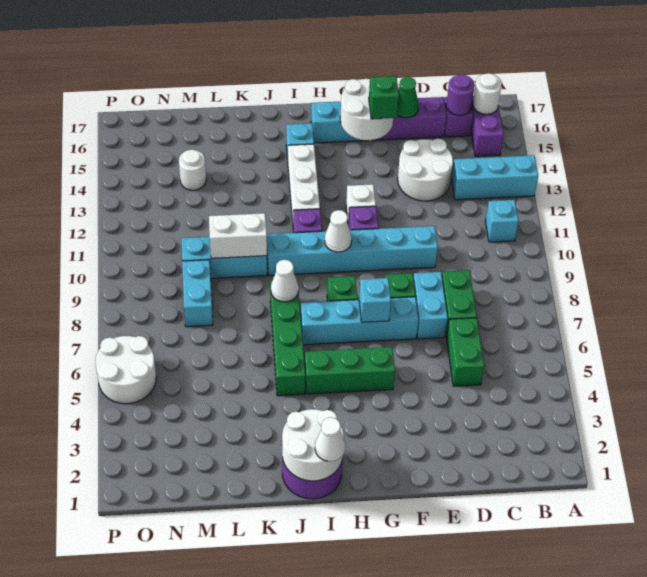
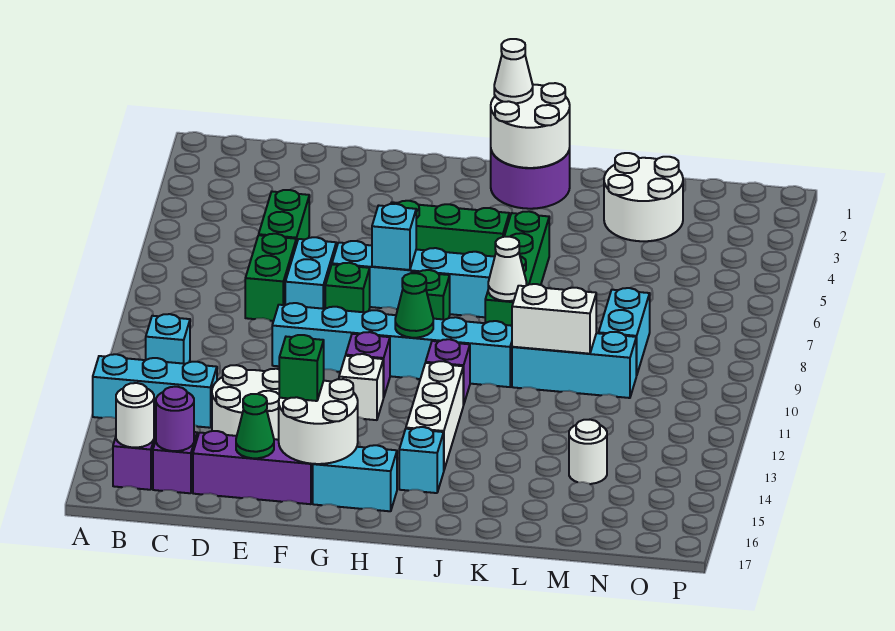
white cone H10 level 2 -> green cone H10 level 2
white round brick O5:P6 level 1 -> white round brick L2:M3 level 1

